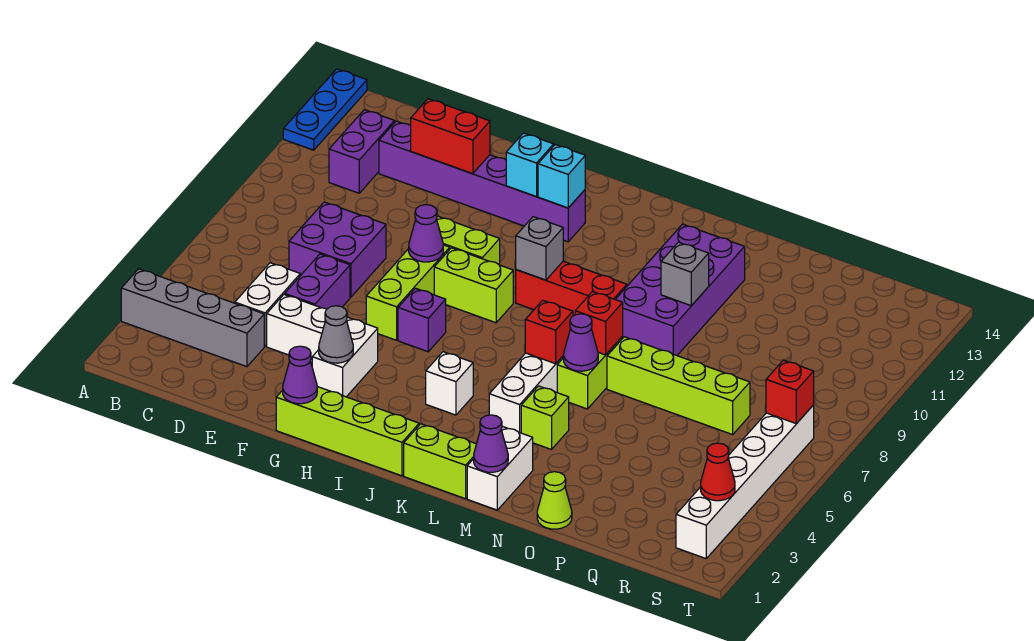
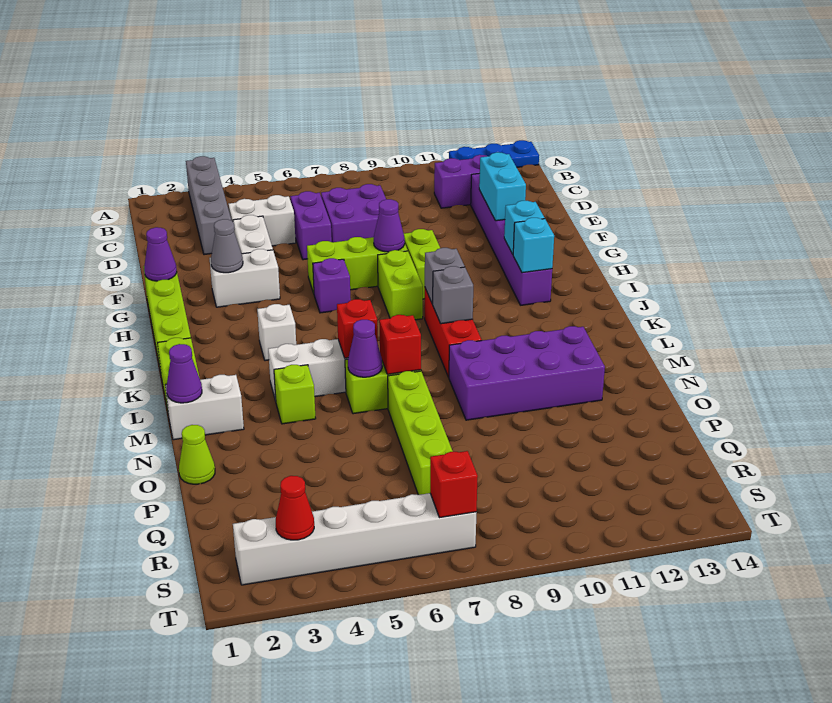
purple brick E5:E6 level 1 -> purple brick D6:E6 level 1
red brick E12:F12 level 2 -> cyan brick E12:F12 level 2
grey brick N10 level 2 -> grey brick K9 level 2

